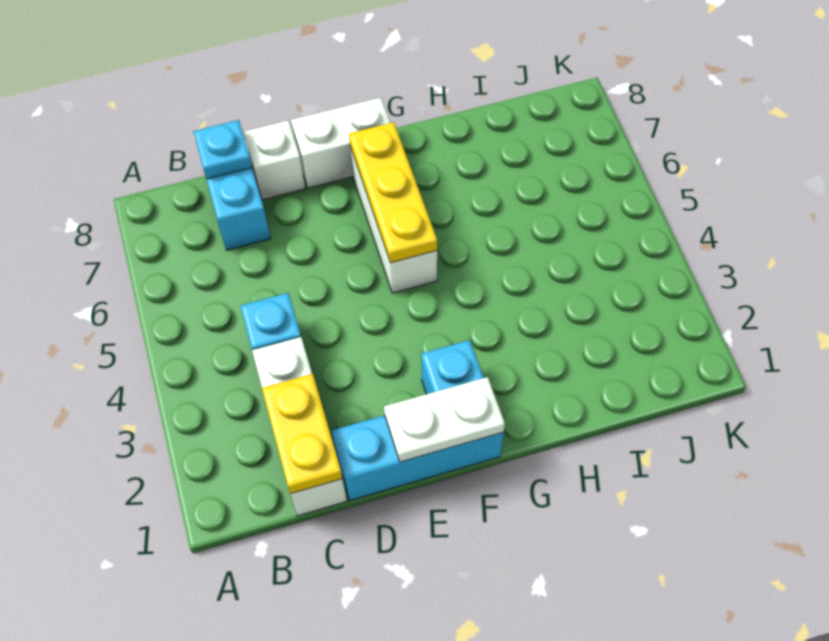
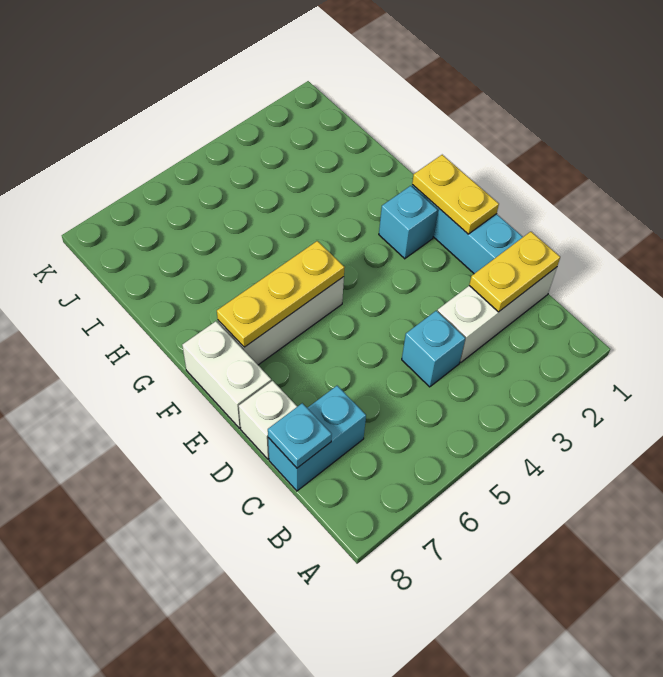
white plate E1:F1 level 2 -> yellow plate E1:F1 level 2

